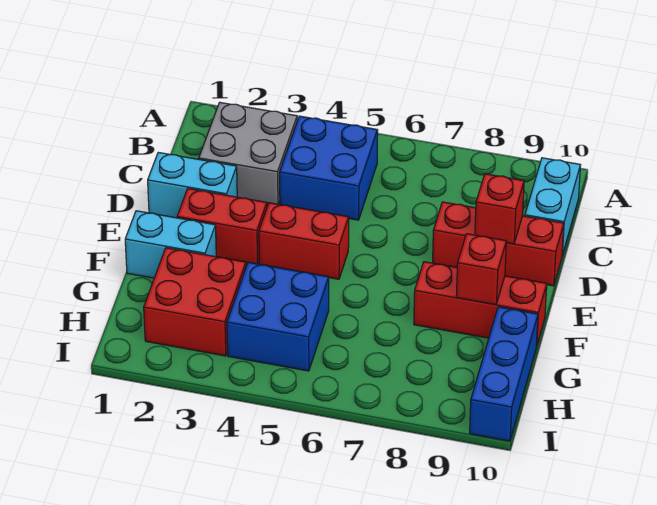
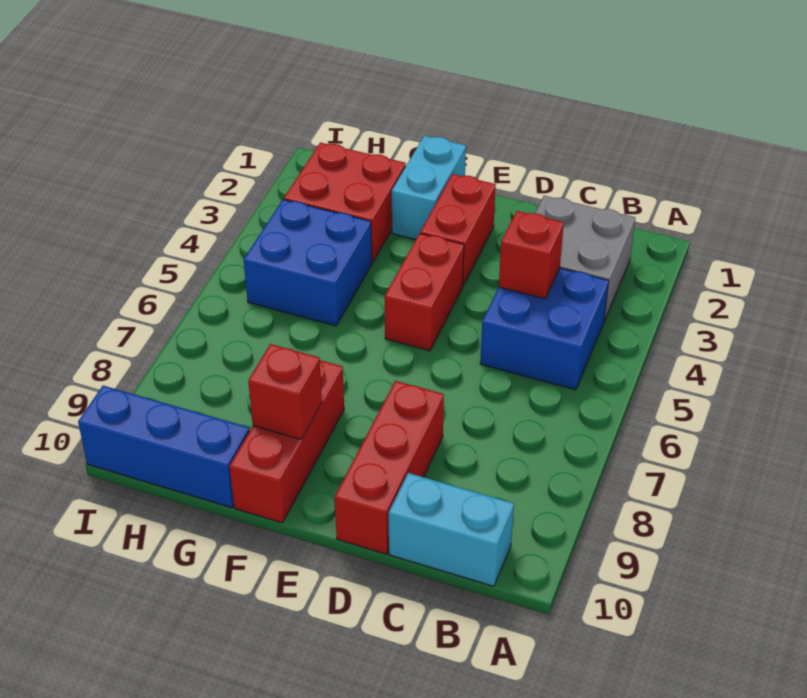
cyan brick D1:D2 level 1 -> none
red brick D9 level 2 -> red brick C4 level 2

